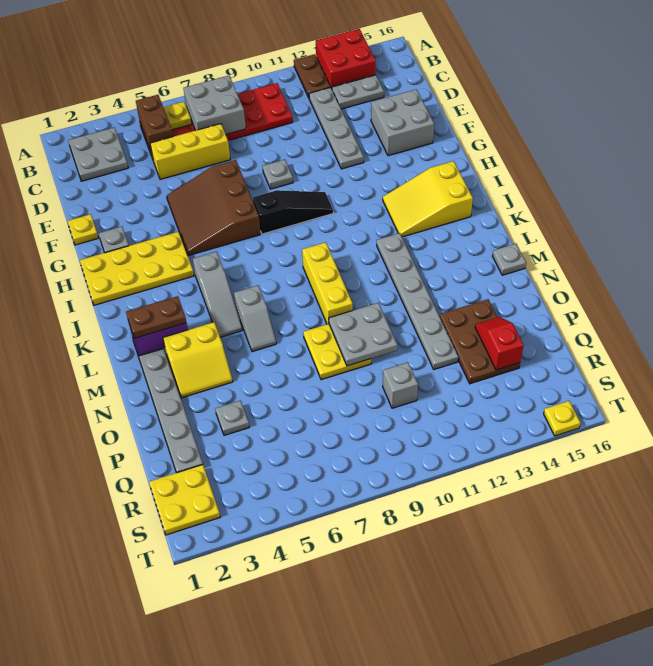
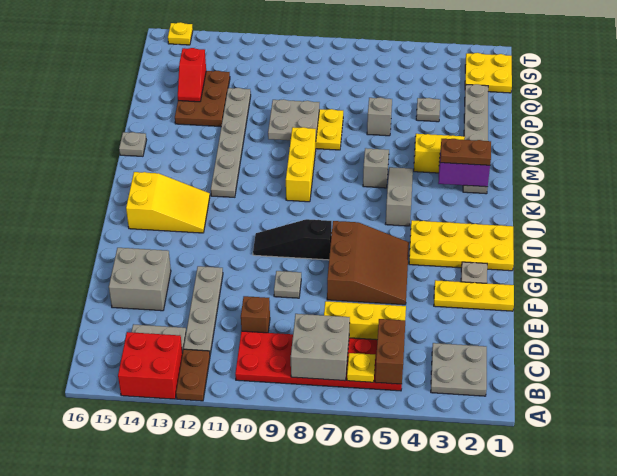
none -> brown brick D10 level 1
yellow plate F1 level 1 -> yellow plate F1:F3 level 1
grey brick Q10 level 1 -> grey brick O6 level 1

